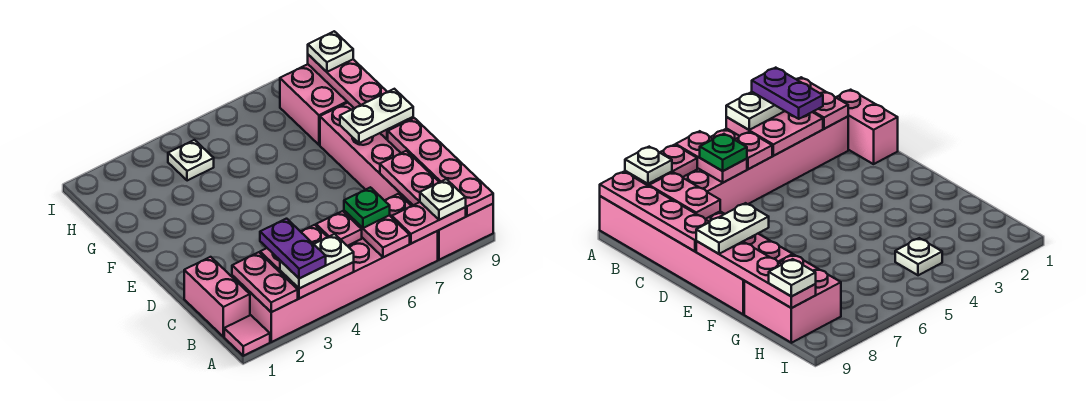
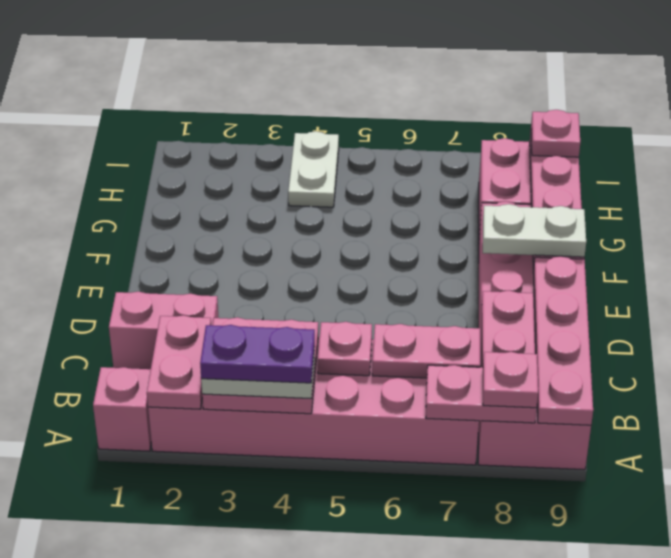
pink tile A1 level 1 -> pink brick A1 level 1
purple plate A3:B3 level 4 -> purple plate A3:A4 level 4
pink plate A6:B6 level 2 -> pink plate B6:B7 level 2
white plate A8 level 3 -> pink plate A8 level 3
pink brick B1:C1 level 1 -> pink brick C1:C2 level 1
green plate B6 level 3 -> none
white plate H4 level 1 -> white plate H4:I4 level 1
white plate H9 level 3 -> pink plate H9 level 3

